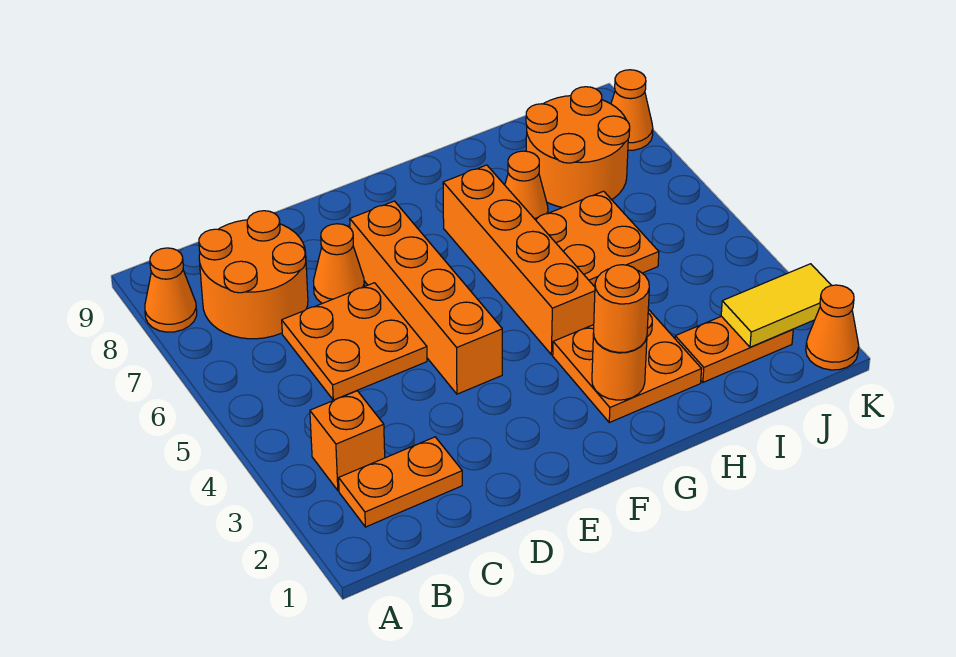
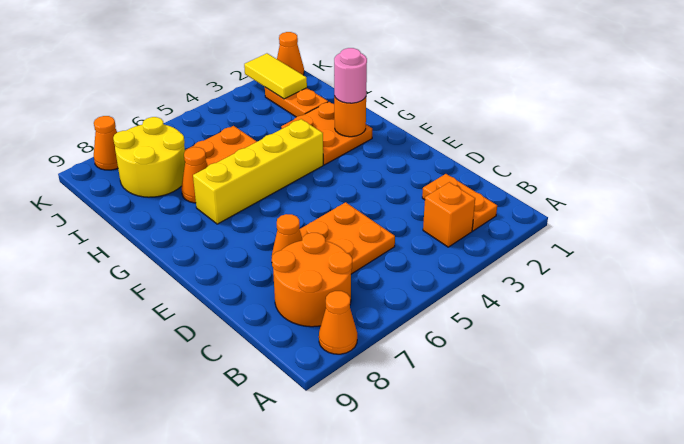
orange brick E4:E7 level 1 -> none
orange round brick G2 level 3 -> pink round brick G2 level 3
orange brick G4:G7 level 1 -> yellow brick G4:G7 level 1
orange round brick I7:J8 level 1 -> yellow round brick I7:J8 level 1

